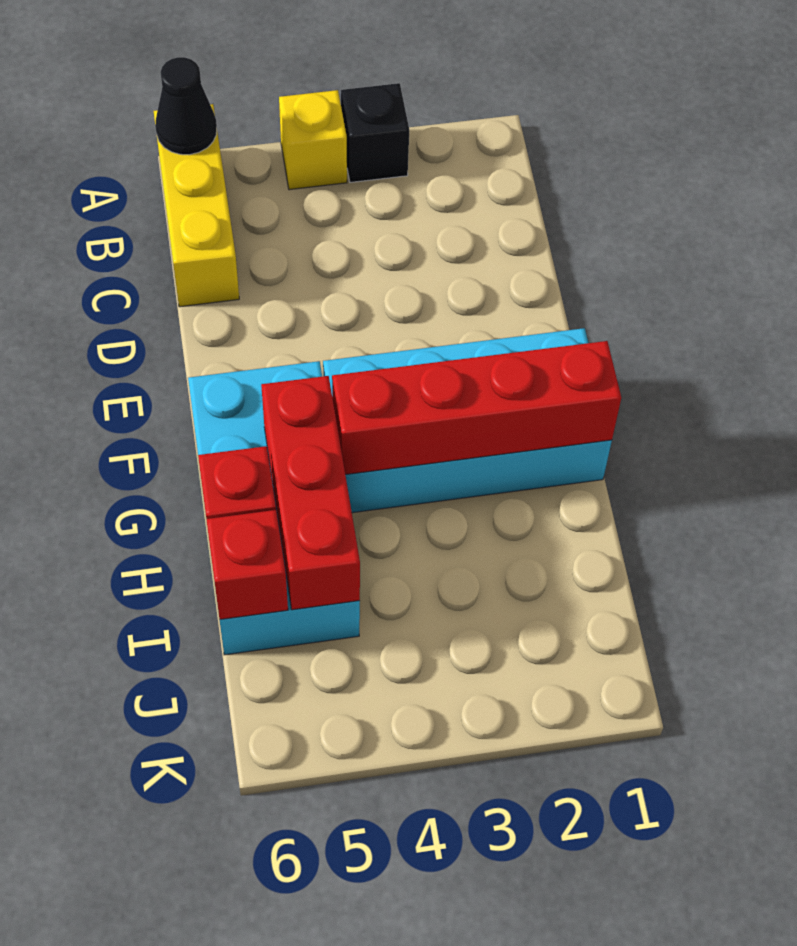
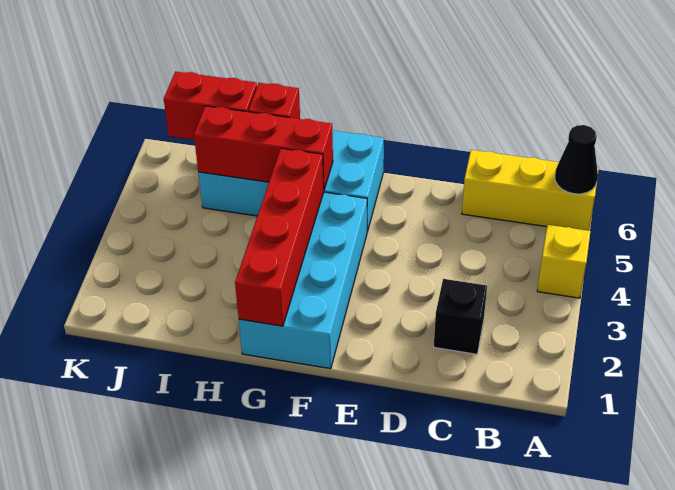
black brick A3 level 1 -> black brick C2 level 1
red brick I6 level 2 -> red brick I6:J6 level 2

